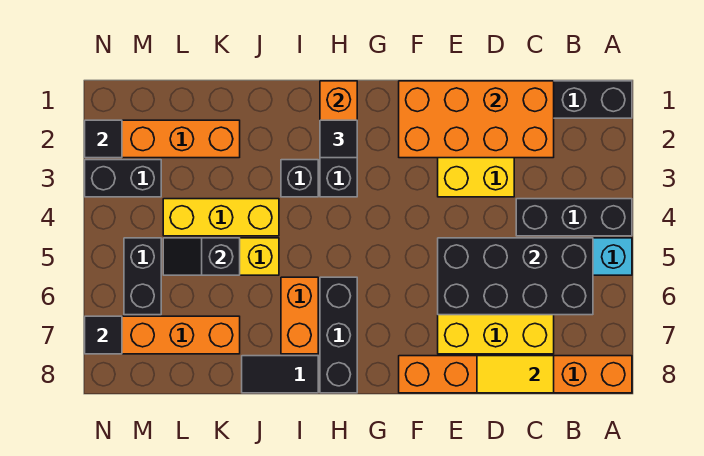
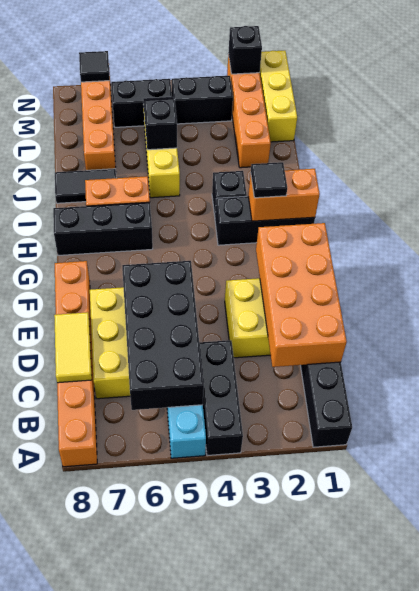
black tile I8:J8 level 1 -> black tile J7:J8 level 1
yellow brick J4:L4 level 1 -> yellow brick L1:N1 level 1
black brick M3:N3 level 1 -> black brick M3:M4 level 1
black tile N2 level 2 -> black brick N2 level 2

